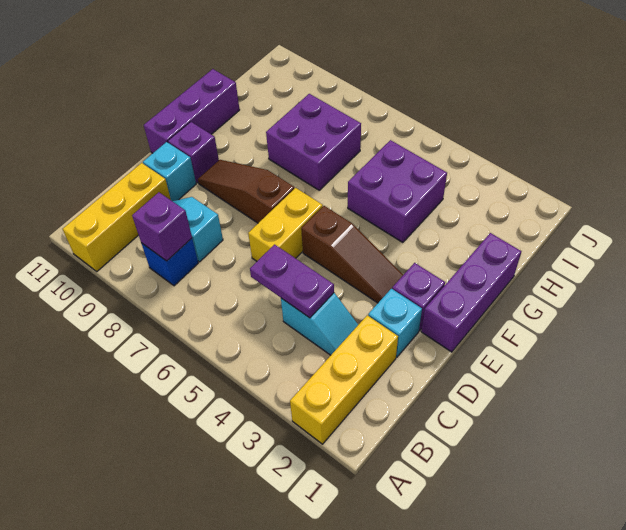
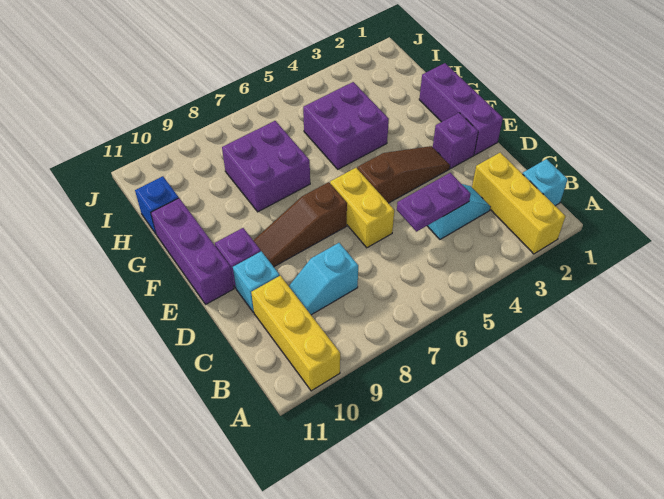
blue brick B8 level 1 -> blue brick H11 level 1
purple brick B8 level 2 -> none
cyan brick D2 level 1 -> cyan brick B1 level 1

